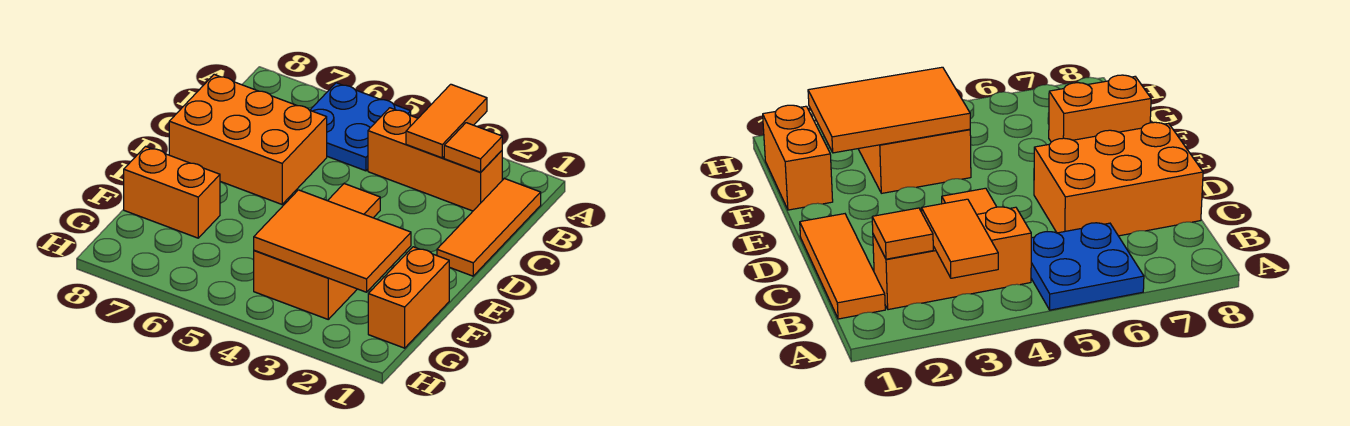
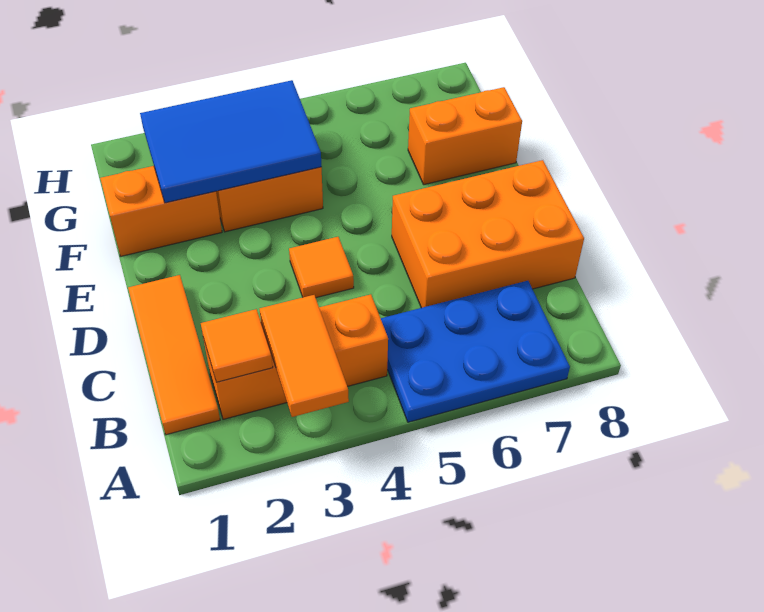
blue plate A5:B6 level 1 -> blue plate A5:B7 level 1
orange brick F1:G1 level 1 -> orange brick F1:F2 level 1
orange tile F2:G4 level 2 -> blue tile F2:G4 level 2

